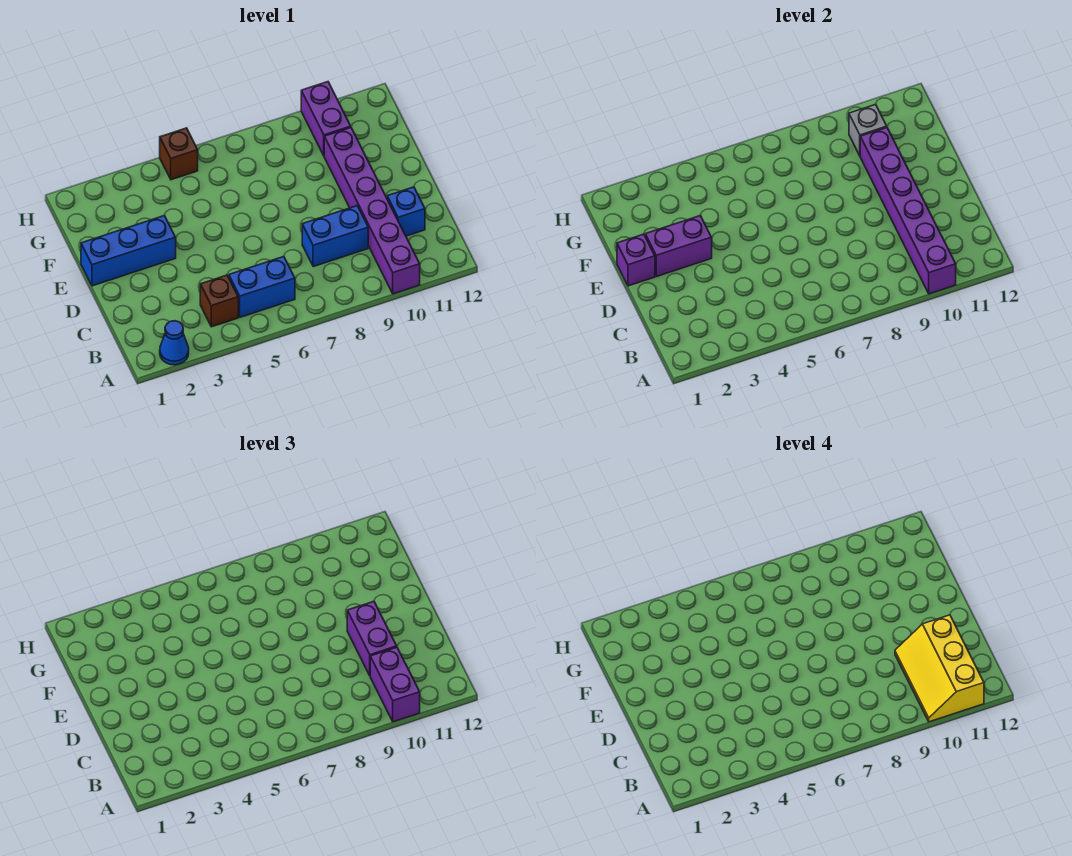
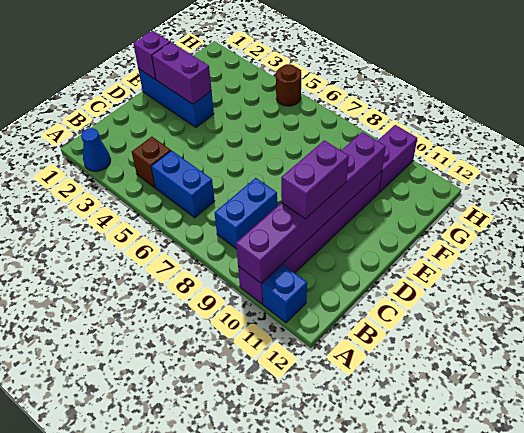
purple brick A10:B10 level 3 -> none
yellow slope A10:C11 level 4 top 11 -> none
blue brick C8:C9 level 1 -> blue brick B8:C8 level 1
blue brick C11 level 1 -> blue brick A11 level 1
grey brick G10 level 2 -> none
brown brick H5 level 1 -> brown round brick H5 level 1

